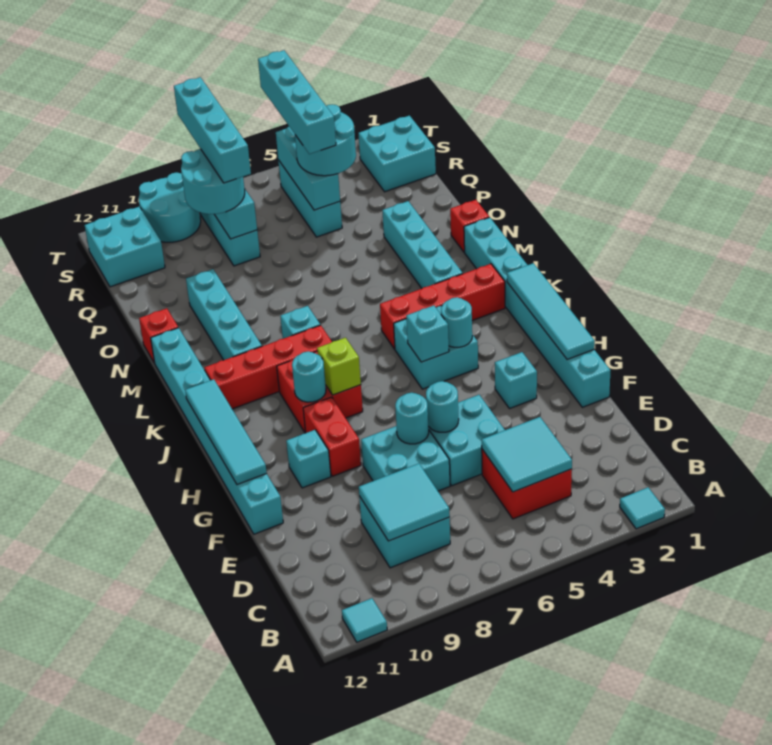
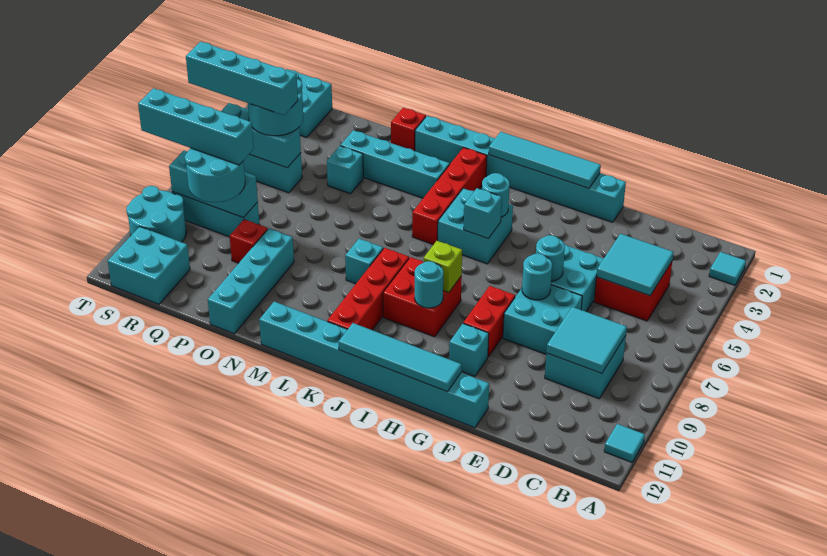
cyan brick G3 level 1 -> cyan brick O4 level 1
red brick G9:H9 level 1 -> red brick G8:G9 level 1
cyan brick L10:O10 level 1 -> cyan brick O9:O12 level 1
red brick N12 level 1 -> red brick P9 level 1

